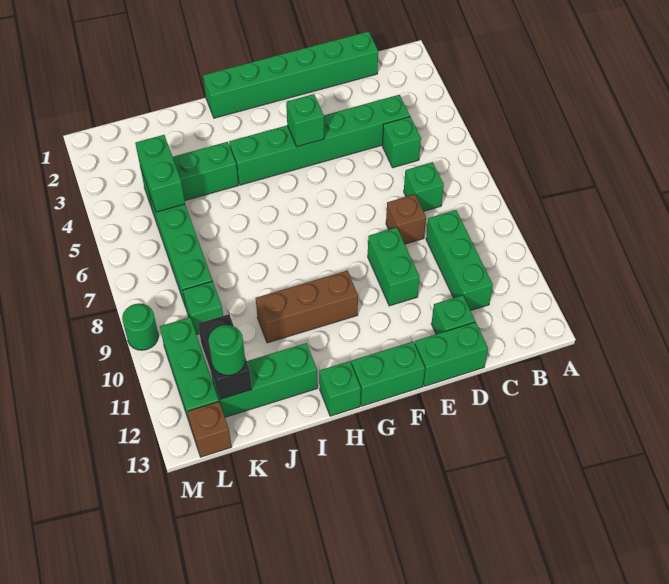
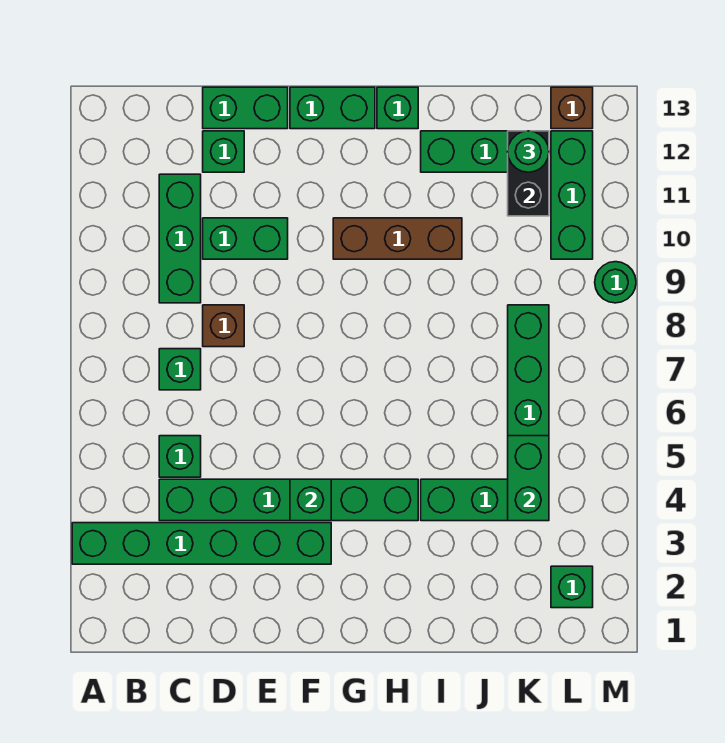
green brick C1:H1 level 1 -> green brick A3:F3 level 1
green brick E9:E10 level 1 -> green brick D10:E10 level 1
green brick K9 level 1 -> green brick L2 level 1

